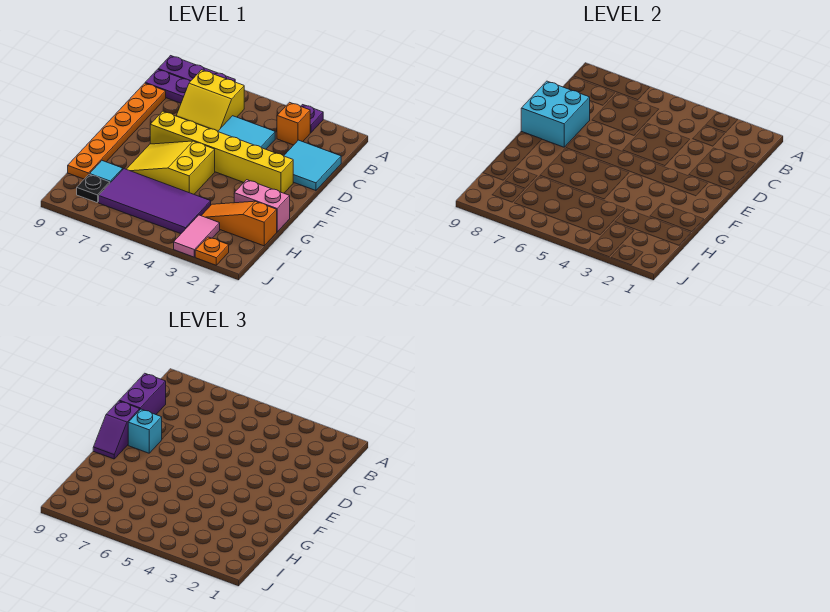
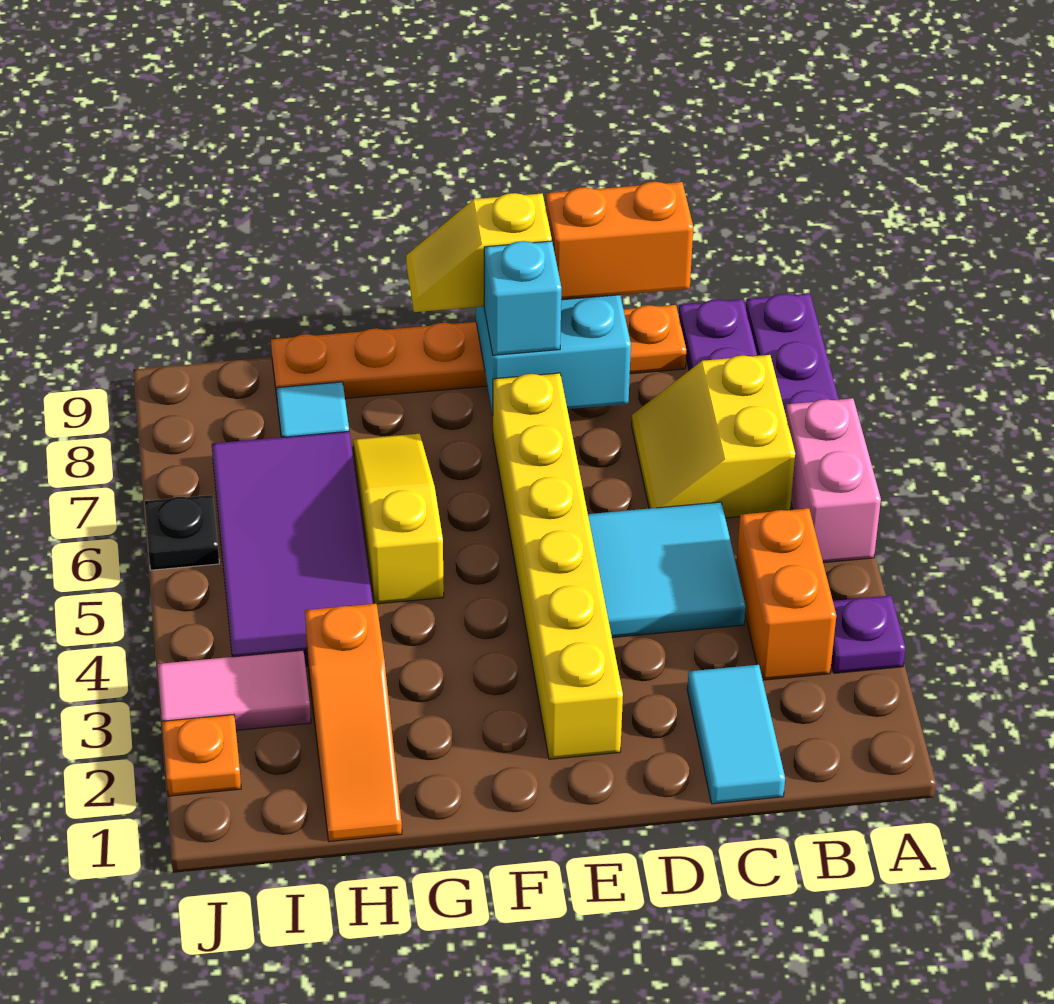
orange brick B3 level 1 -> orange brick B3:B4 level 1
cyan tile C1:D2 level 1 -> cyan tile C1:C2 level 1
purple brick C9:D9 level 3 -> orange brick C9:D9 level 3
purple slope E9:F9 level 3 top E -> yellow slope E9:F9 level 3 top E
yellow slope F5:G7 level 1 top 5 -> yellow slope G5:G7 level 1 top 5
pink brick G1:G2 level 1 -> pink brick A5:A6 level 1
orange slope H1:H3 level 1 top 1 -> orange slope H1:H3 level 1 top 3
black plate I8 level 1 -> black plate J6 level 1

